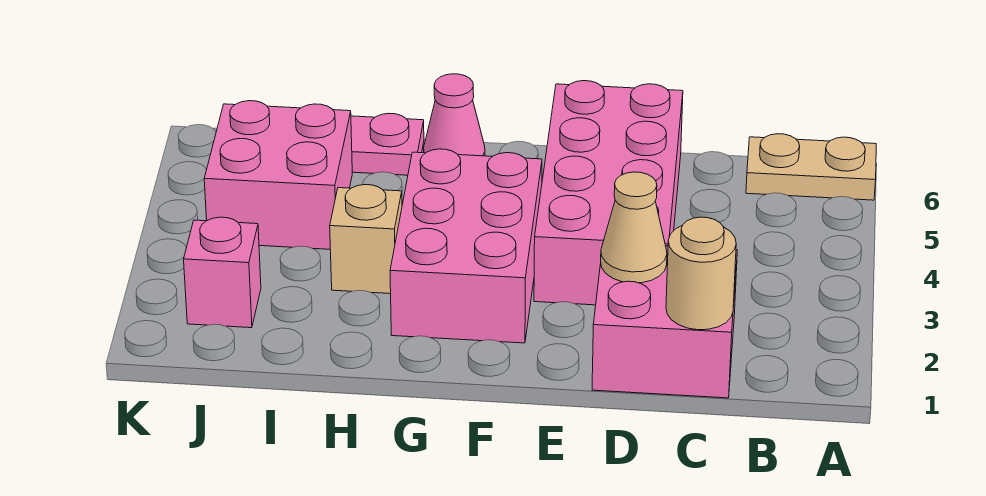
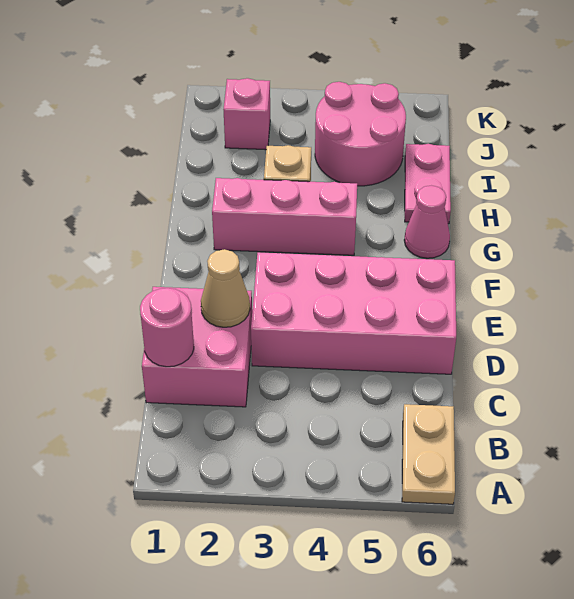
tan round brick C1 level 2 -> pink round brick C1 level 2
pink brick F2:G4 level 1 -> pink brick G2:G4 level 1
pink brick I4:J5 level 1 -> pink round brick I4:J5 level 1

